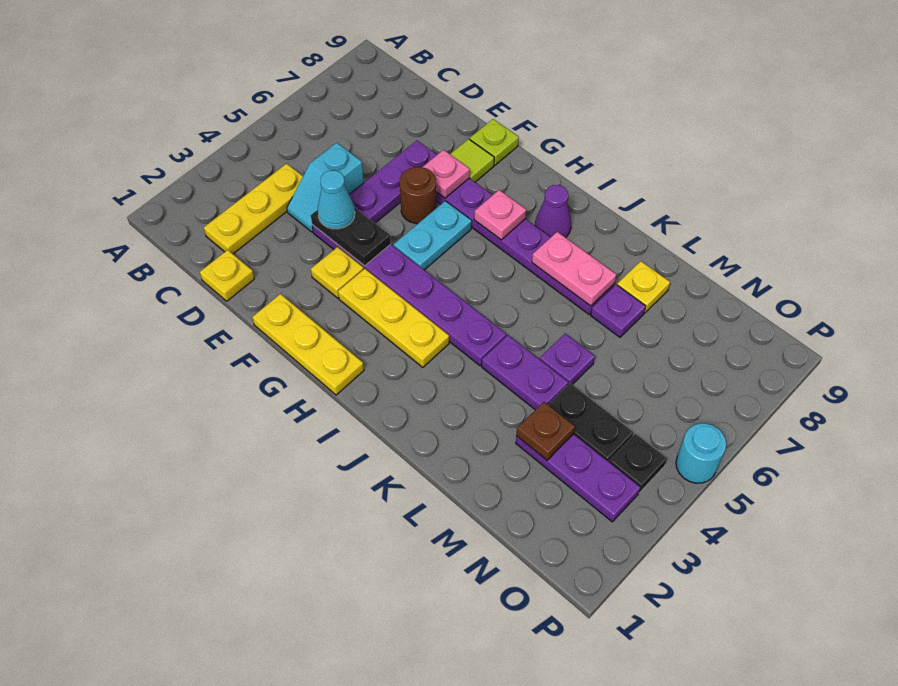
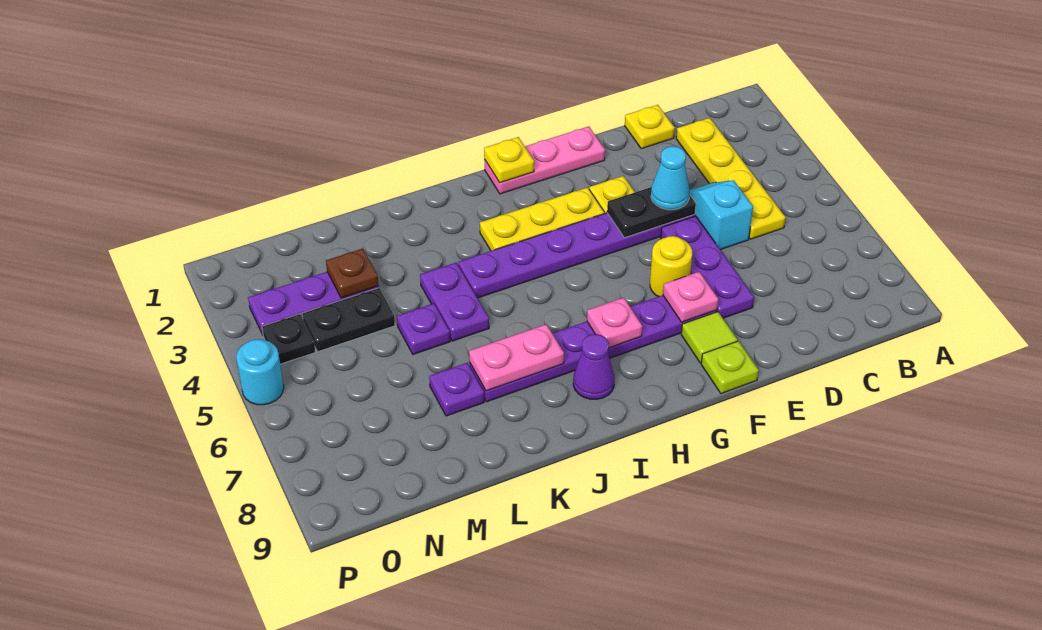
yellow plate C2:C4 level 1 -> yellow plate C2:C5 level 1
yellow plate F1:H1 level 1 -> pink plate F1:H1 level 1
brown round brick F6 level 1 -> yellow round brick F6 level 1
cyan plate G5:G6 level 1 -> none
purple plate K4:L4 level 1 -> purple plate K4:K5 level 1
yellow plate L8 level 1 -> yellow plate H1 level 2

